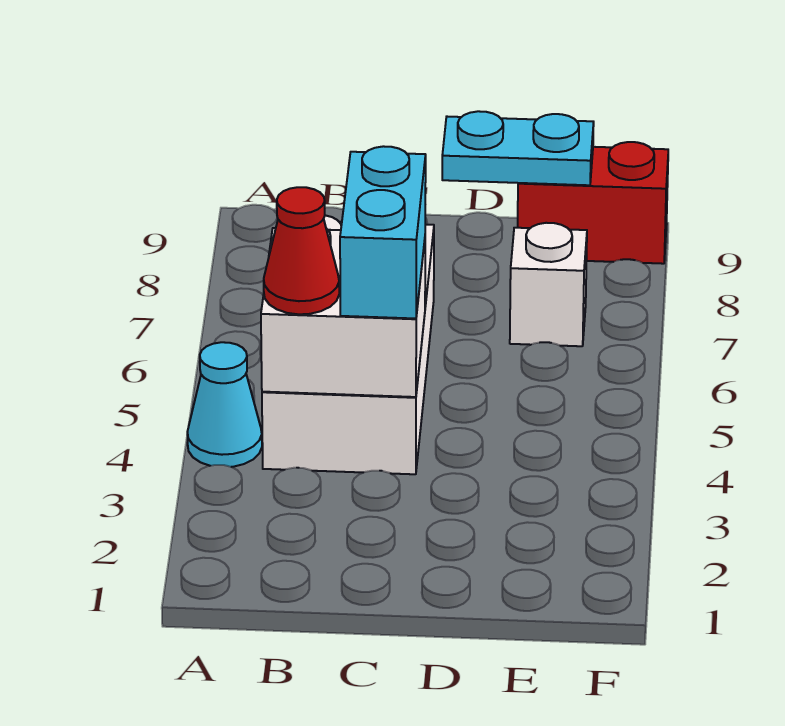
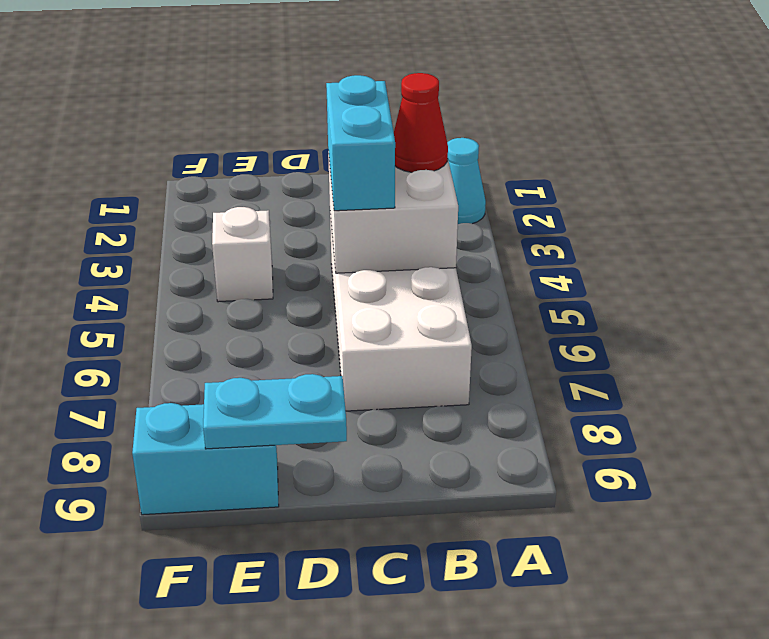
cyan cone A4 level 1 -> cyan cone A2 level 1
white brick E7 level 1 -> white brick E4 level 1
red brick E9:F9 level 1 -> cyan brick E9:F9 level 1

